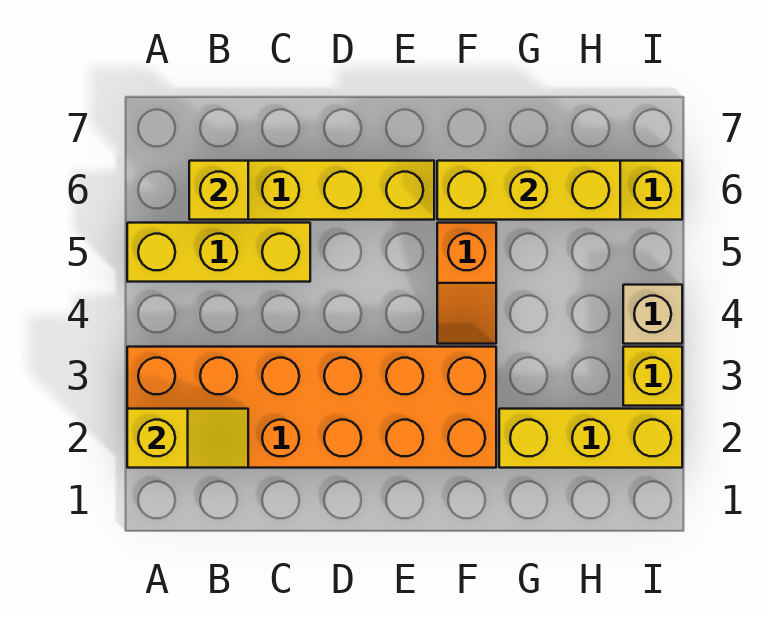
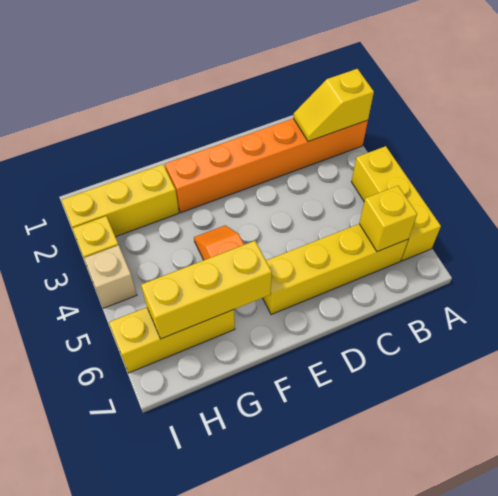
orange brick A2:F3 level 1 -> orange brick A2:F2 level 1
yellow brick A5:C5 level 1 -> yellow brick A4:A6 level 1

